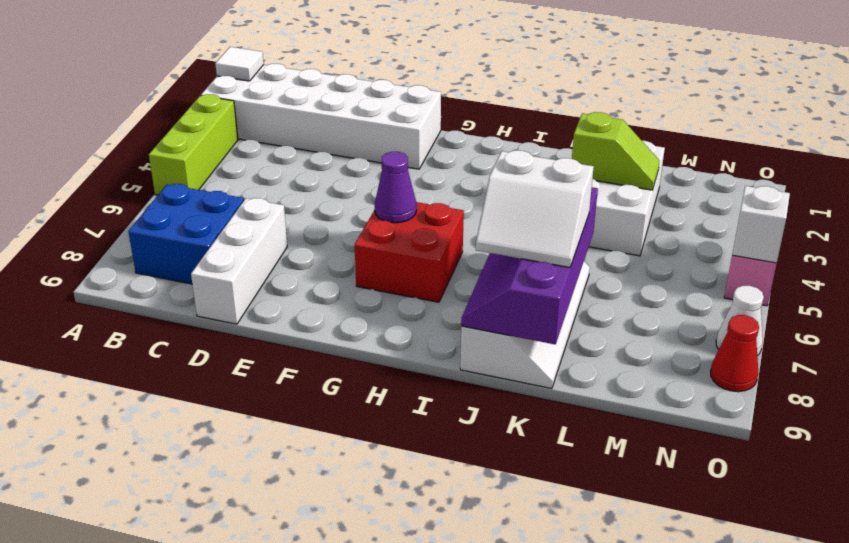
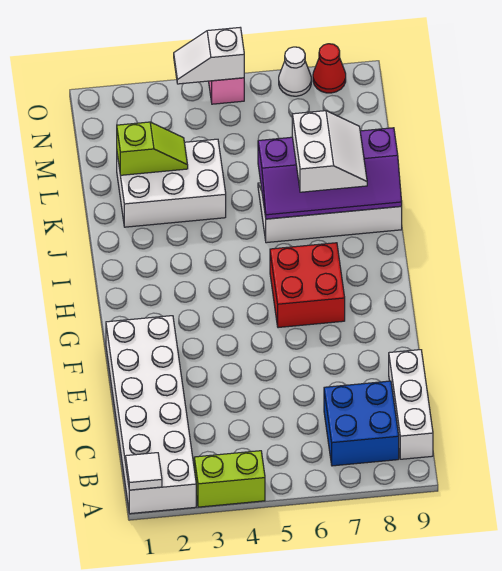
lime brick A3:A5 level 1 -> lime brick A3:A4 level 1
white brick D7:D9 level 1 -> white brick B9:D9 level 1
purple cone G6 level 2 -> none
lime slope K3:L3 level 2 top K -> lime slope L2:L3 level 2 top 2

